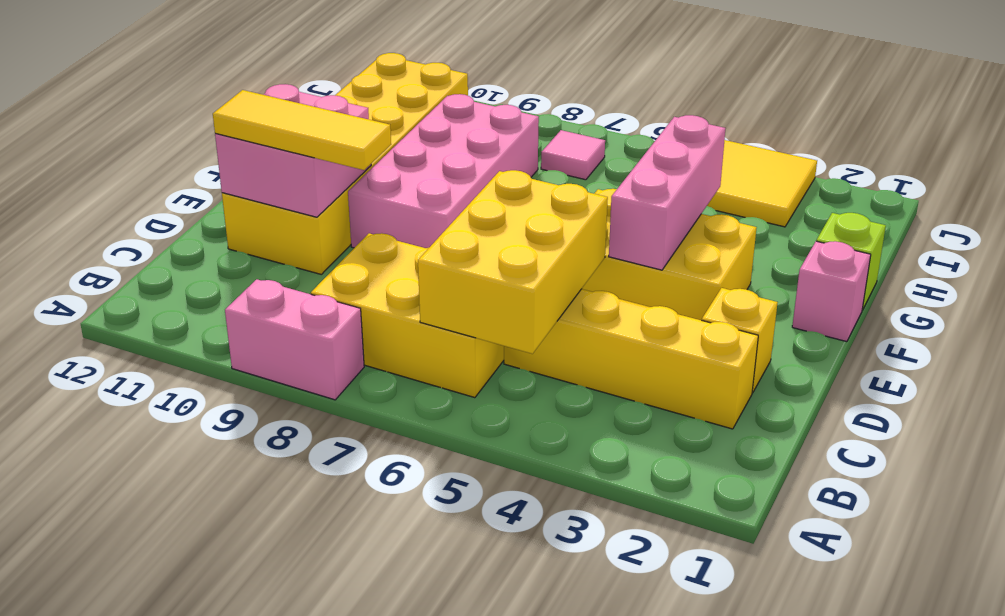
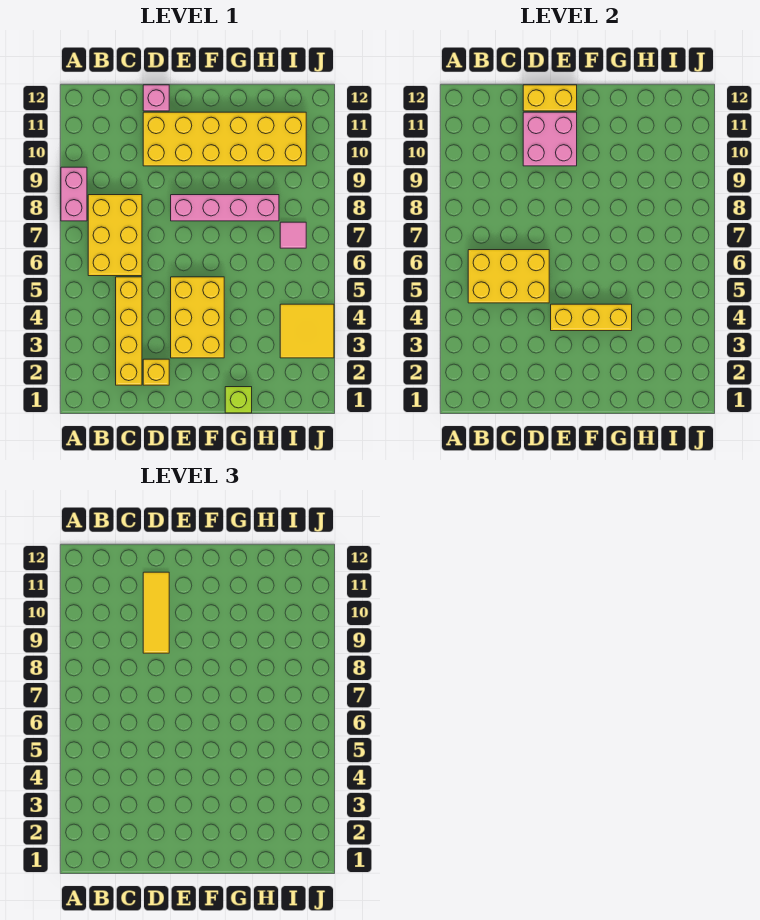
none -> yellow brick D12:E12 level 2
pink brick E4:G4 level 2 -> yellow brick E4:G4 level 2
pink brick E8:H9 level 1 -> pink brick E8:H8 level 1
pink brick F1 level 1 -> pink brick D12 level 1

